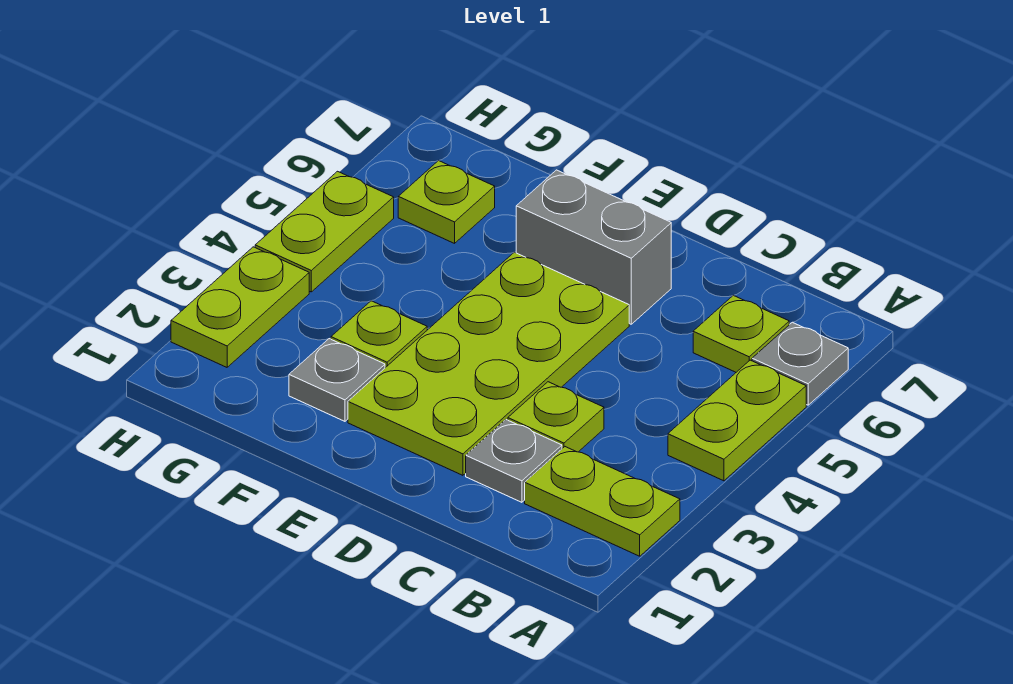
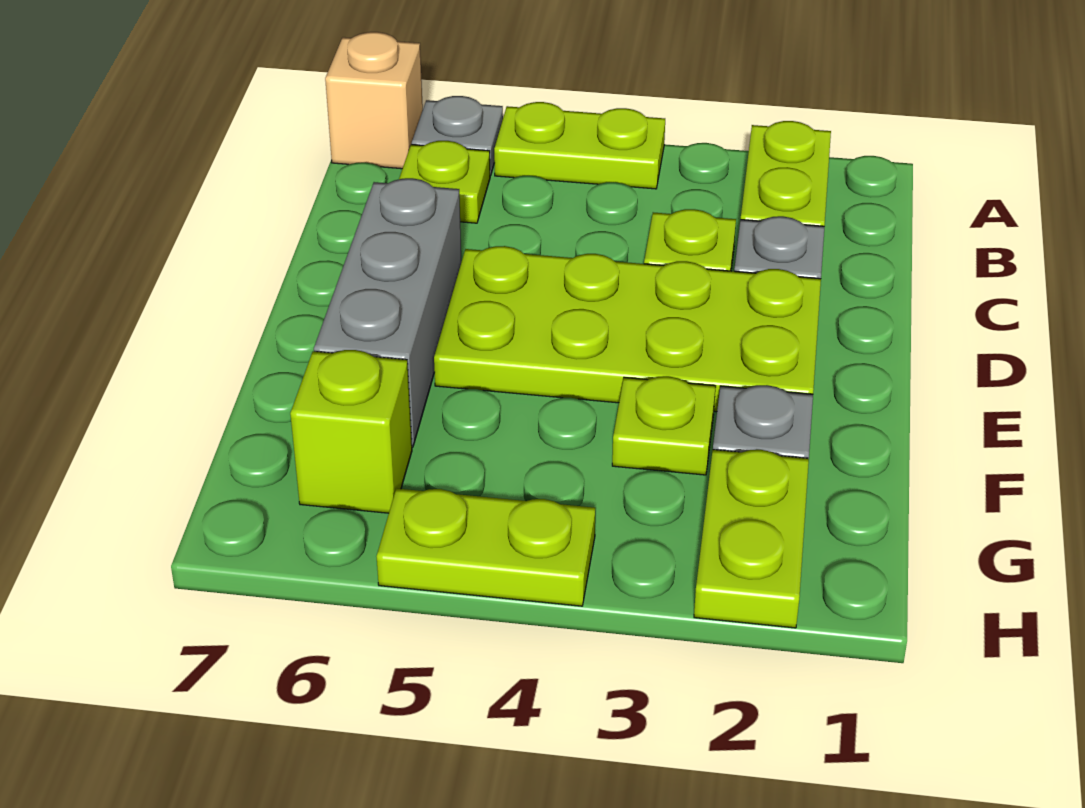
none -> tan brick A7 level 1
grey brick D6:E6 level 1 -> grey brick D6:F6 level 1
lime plate G6 level 1 -> lime brick G6 level 1
lime plate H2:H3 level 1 -> lime plate G2:H2 level 1

